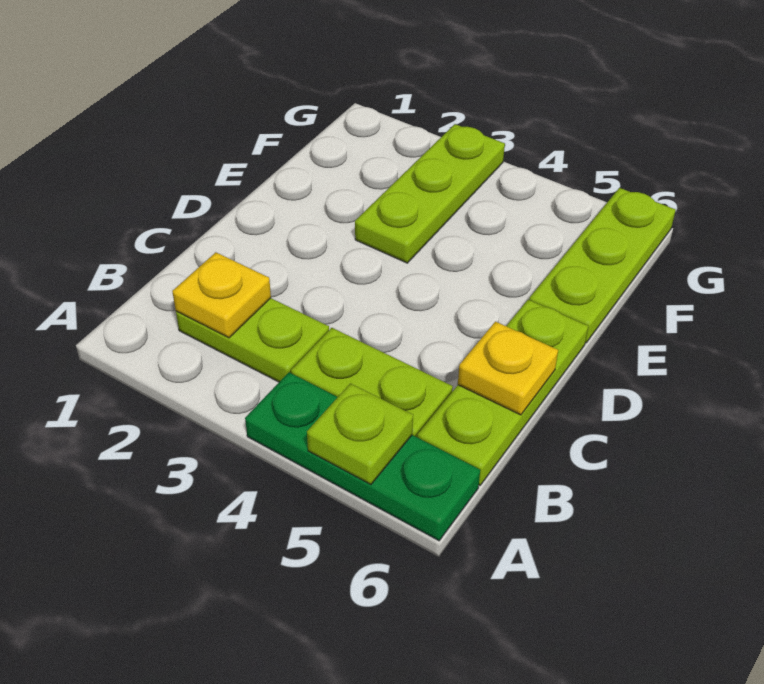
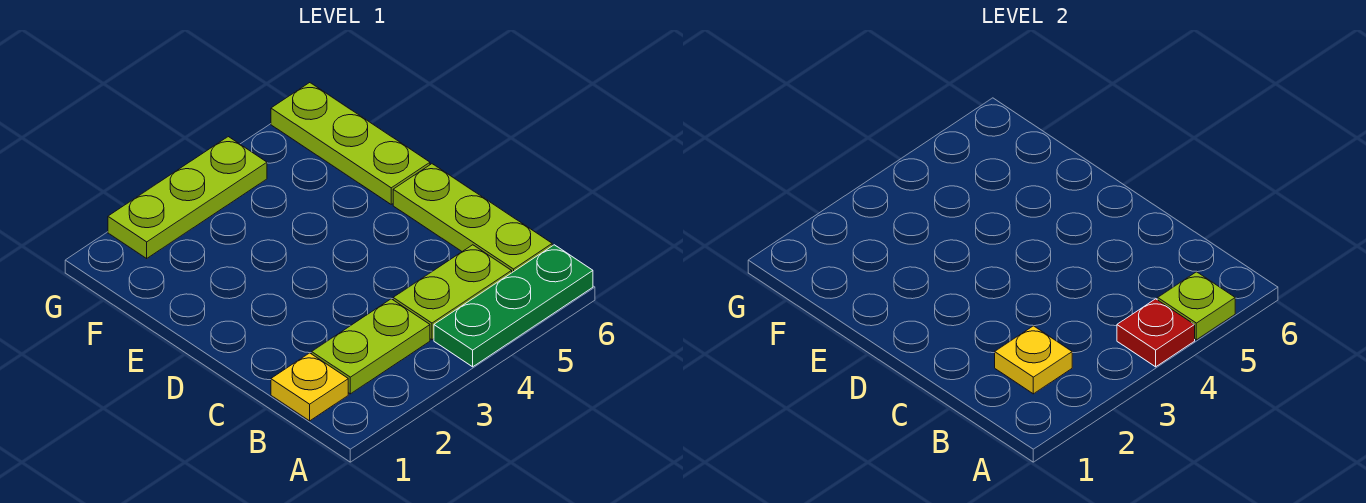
none -> red plate A4 level 2
yellow plate C6 level 2 -> yellow plate B1 level 1
lime plate E3:G3 level 1 -> lime plate G2:G4 level 1

